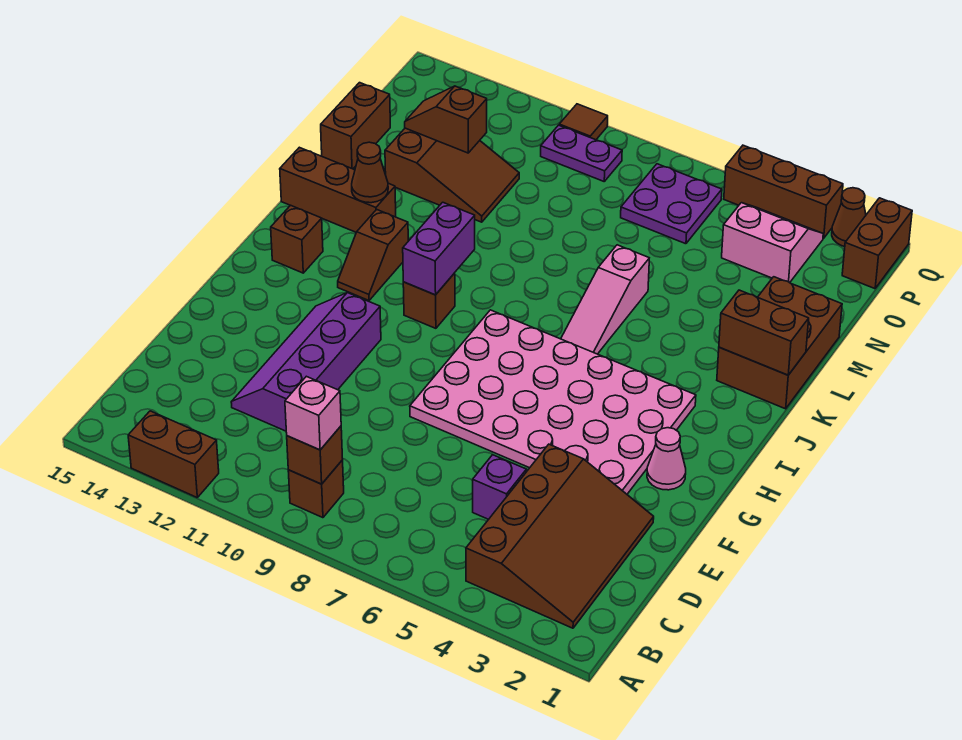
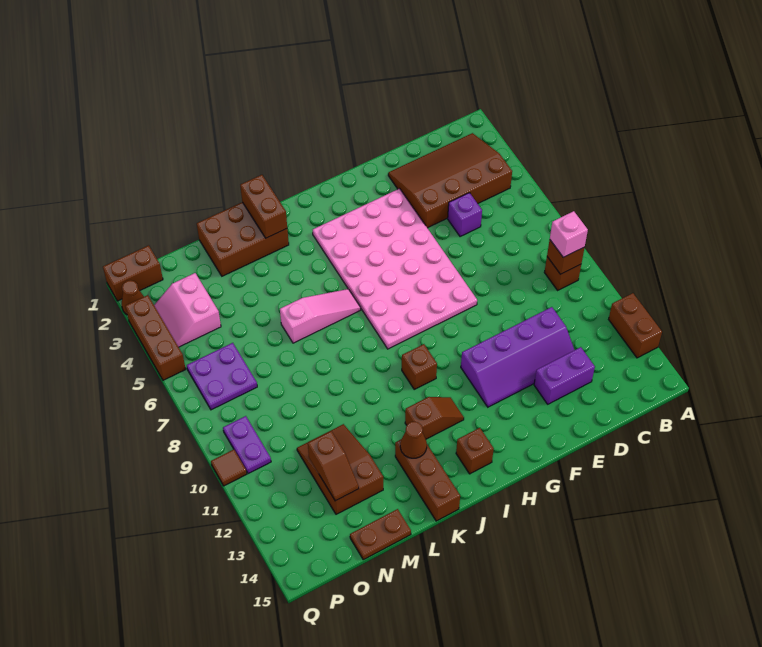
pink cone G2 level 1 -> none
purple brick I10:J10 level 2 -> purple brick D13:E13 level 1
brown brick M15:N15 level 1 -> brown plate M15:N15 level 1

